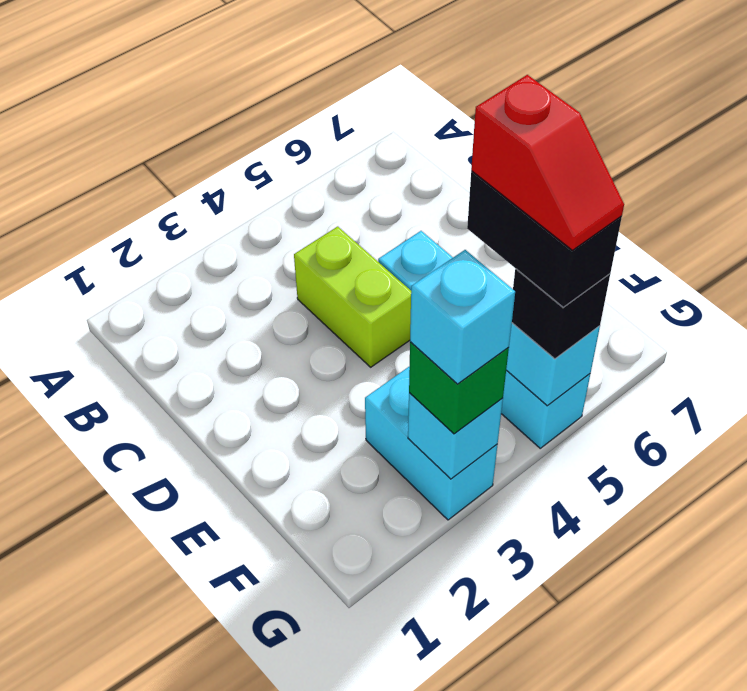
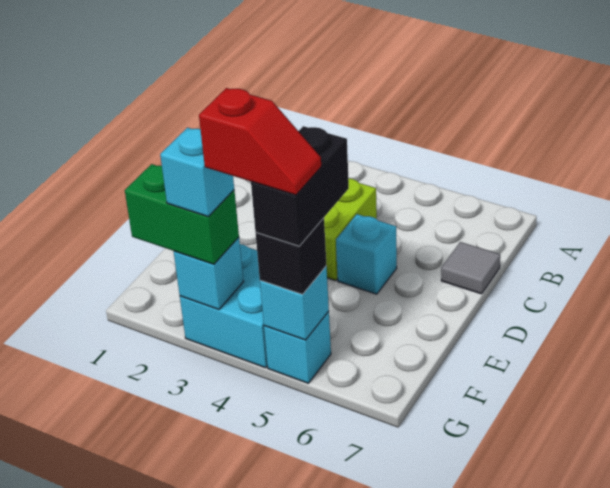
none -> grey tile C7 level 1
cyan brick F3:G3 level 1 -> cyan brick F3:G4 level 1
red slope F5:G5 level 5 top F -> red slope G4:G5 level 5 top 4
green brick G3 level 3 -> green brick G2:G3 level 3

